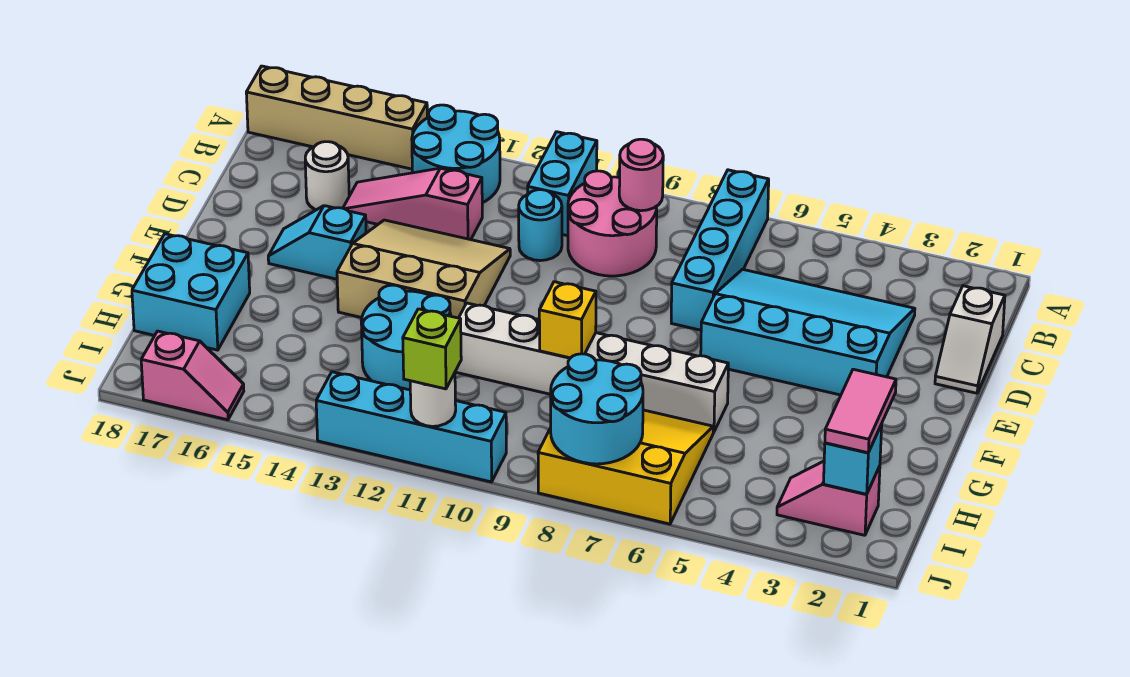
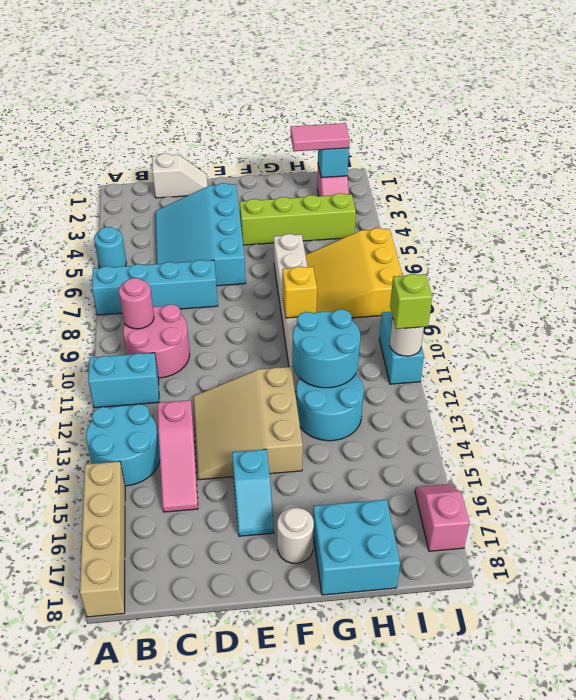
cyan round brick C11 level 1 -> cyan round brick A5 level 1
white round brick C16 level 1 -> white round brick F17 level 1
none -> lime brick F4:I4 level 1
cyan round brick I7:J8 level 2 -> cyan round brick G11:H12 level 2
cyan brick J10:J13 level 1 -> cyan brick J10:J11 level 1

